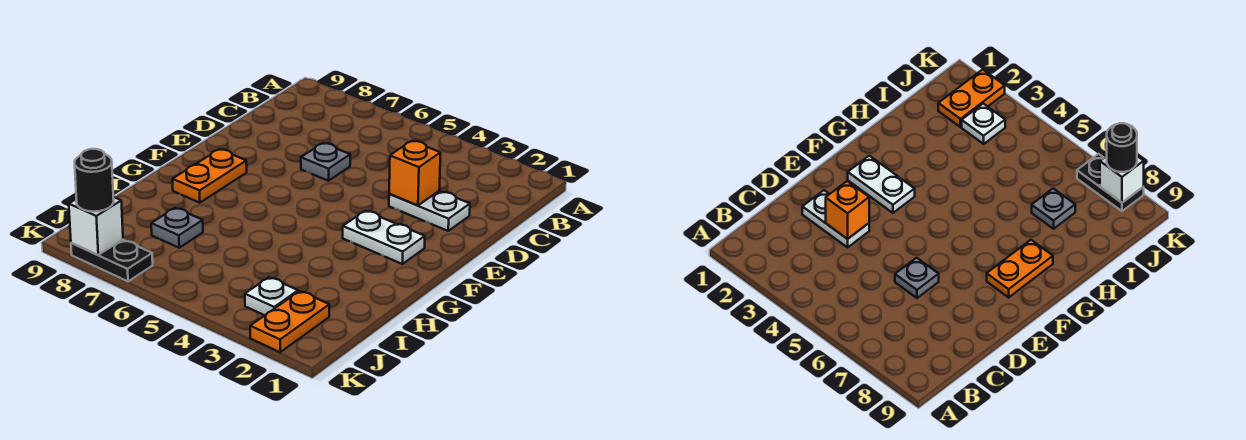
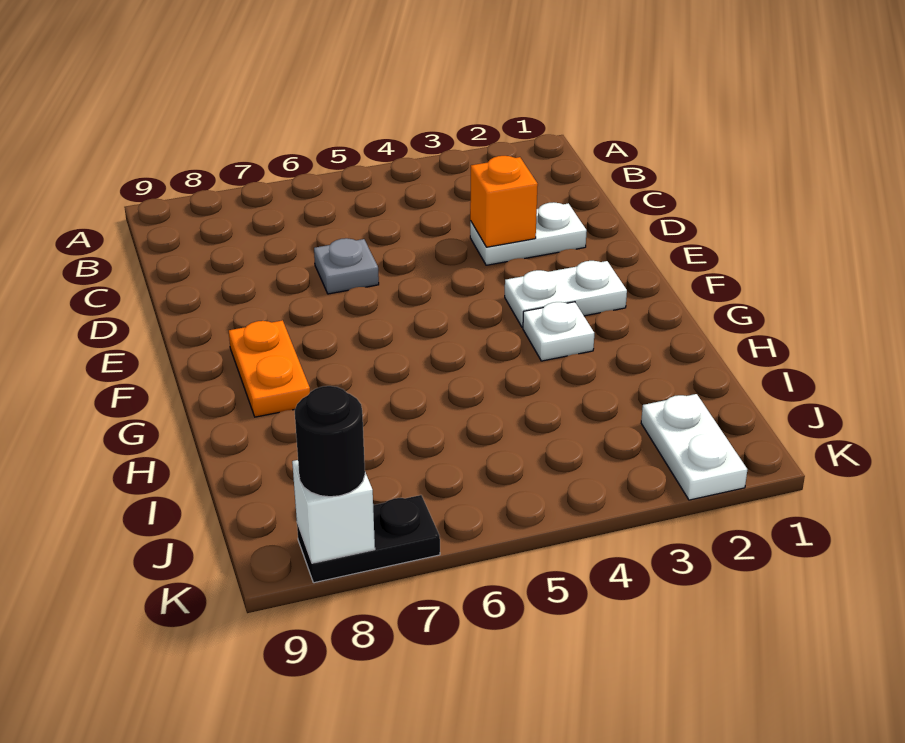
grey plate I7 level 1 -> none
orange plate J2:K2 level 1 -> white plate J2:K2 level 1
white plate J3 level 1 -> white plate G3 level 1

